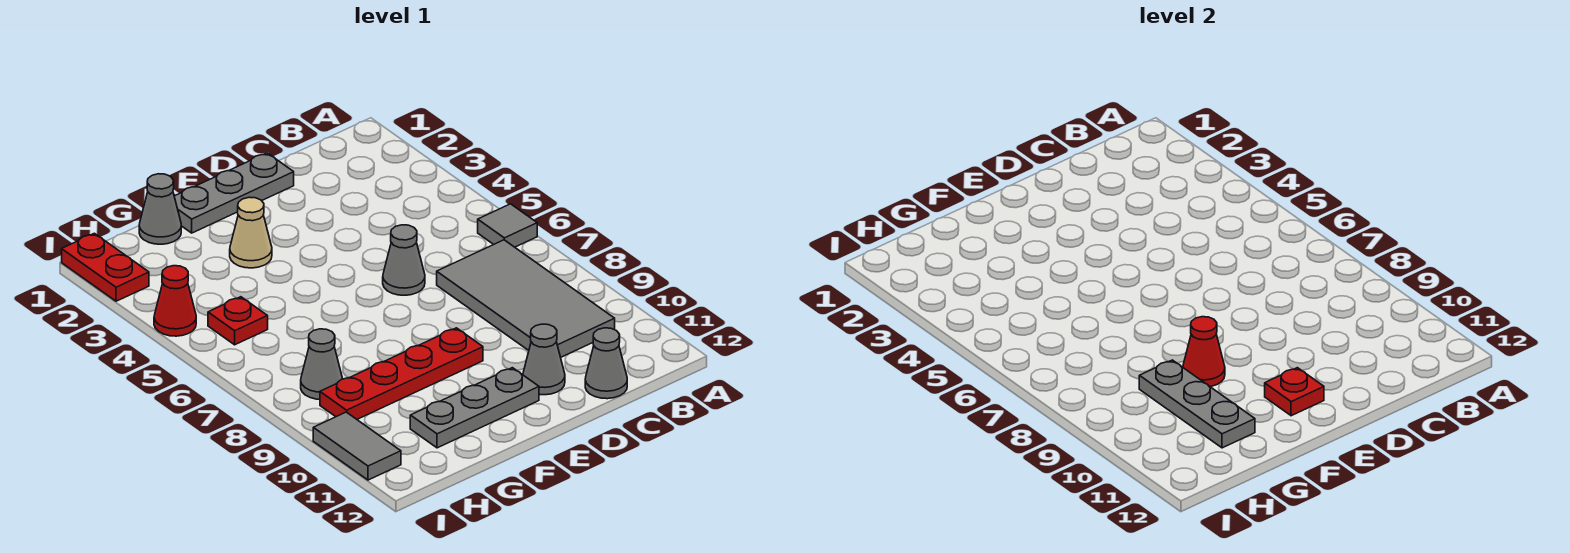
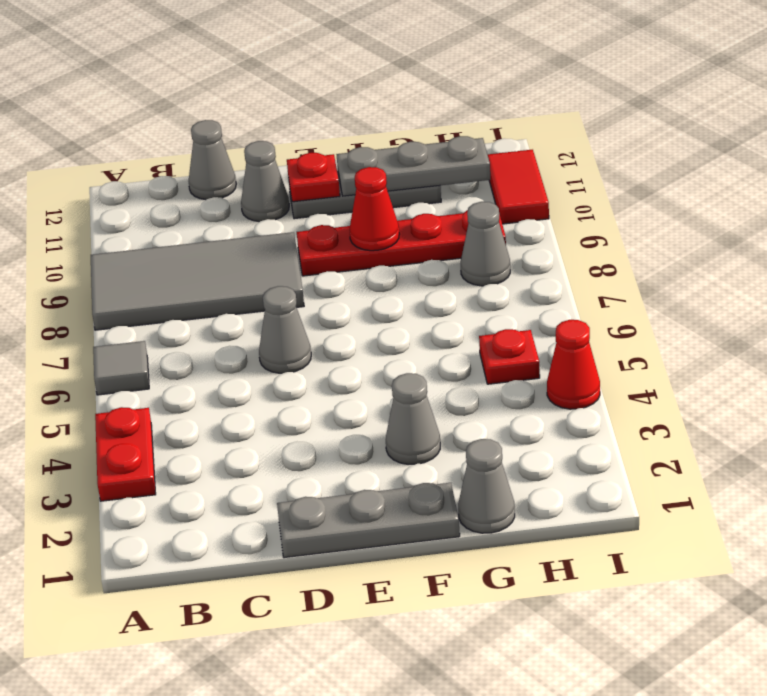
grey tile B7:C10 level 1 -> grey tile A8:D9 level 1
tan cone F3 level 1 -> grey cone F3 level 1
grey plate G9:G11 level 2 -> grey plate F11:H11 level 2
red plate I1:I2 level 1 -> red plate A3:A4 level 1
grey tile I10:I11 level 1 -> red tile I10:I11 level 1

